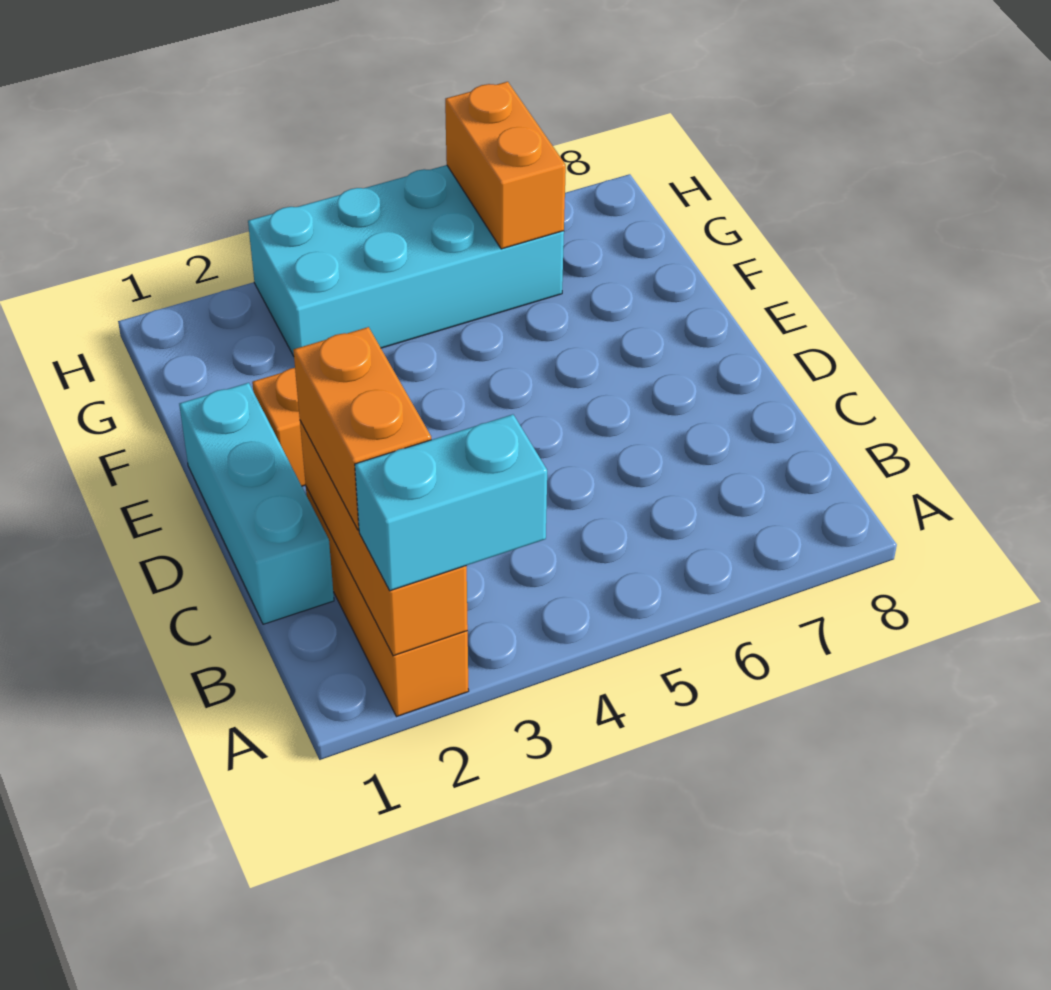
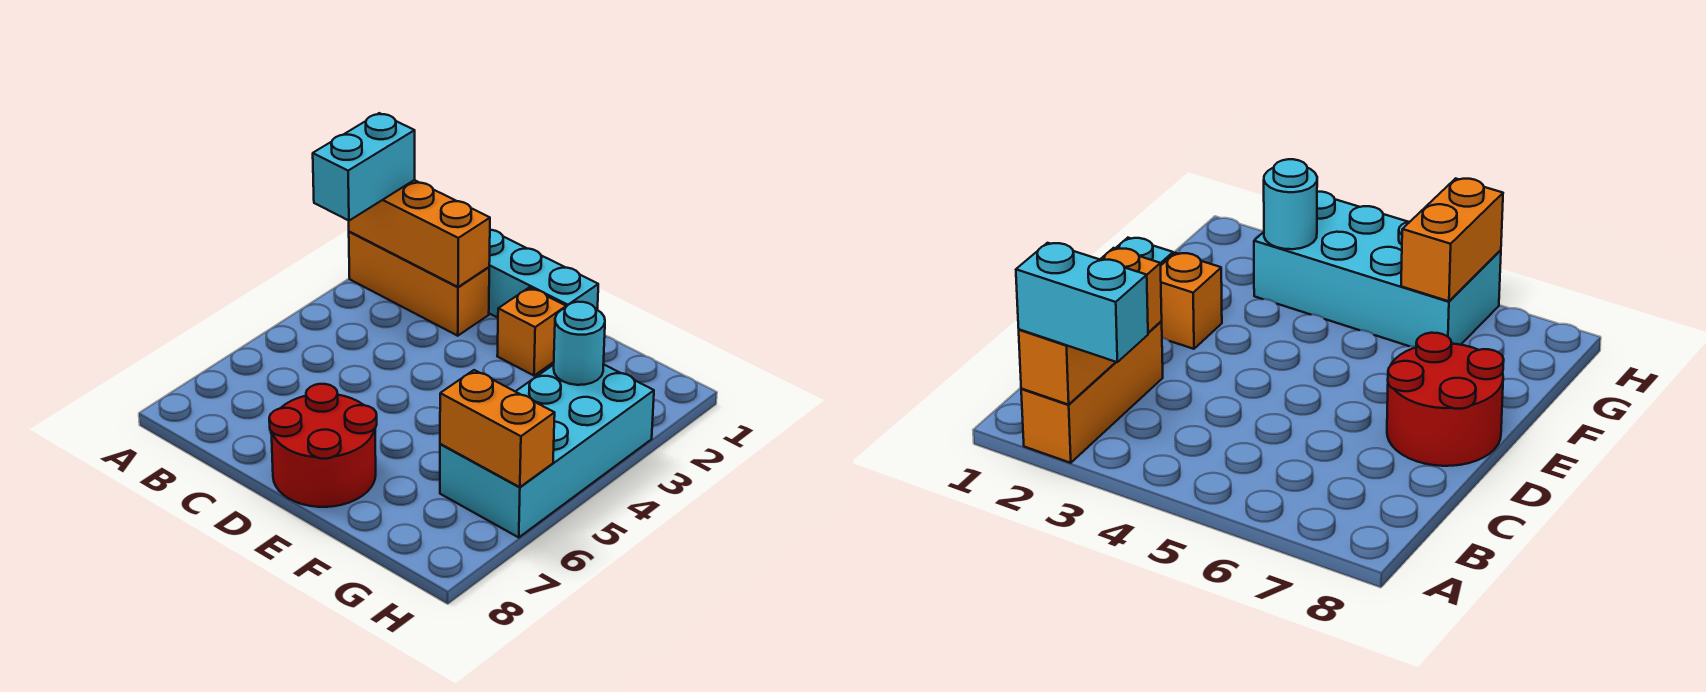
orange brick B2:C2 level 3 -> none
none -> red round brick D7:E8 level 1
none -> cyan round brick G3 level 2

